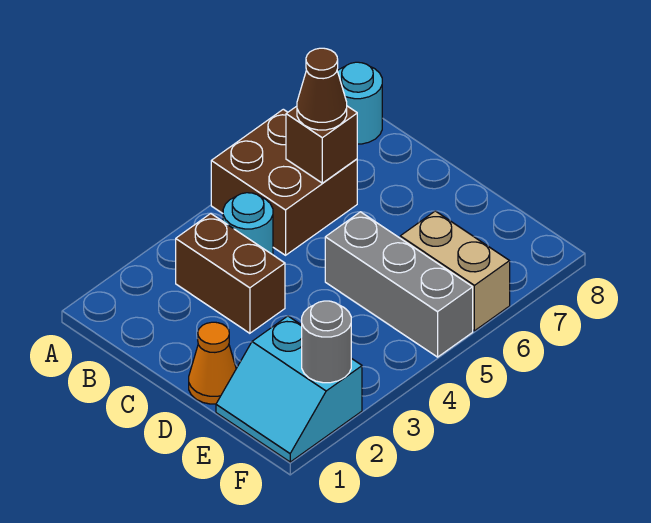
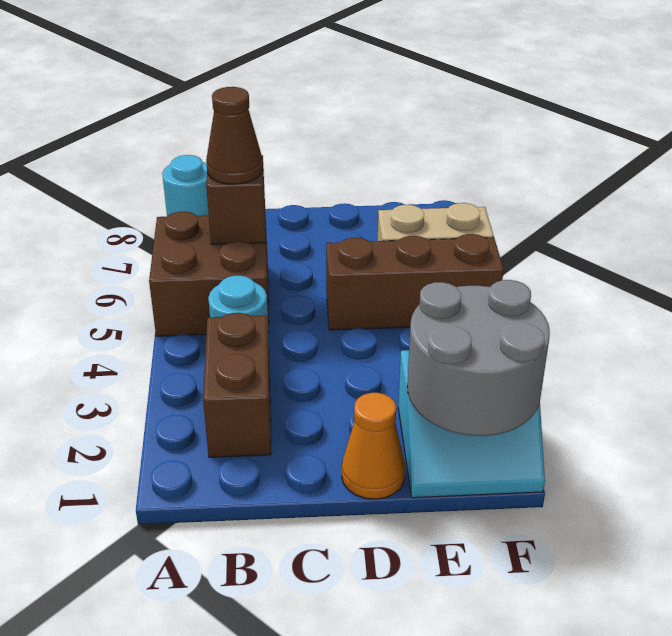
brown brick B3:C3 level 1 -> brown brick B2:B3 level 1
grey brick D5:F5 level 1 -> brown brick D5:F5 level 1
grey round brick F2 level 2 -> grey round brick E1:F2 level 2

